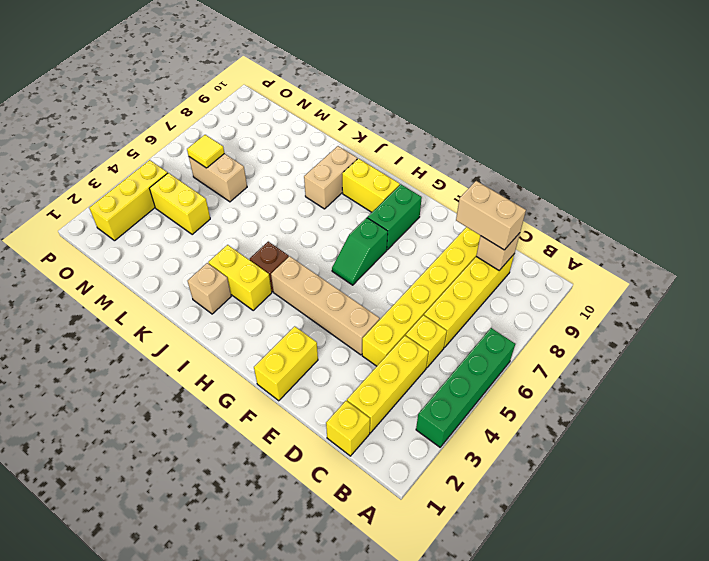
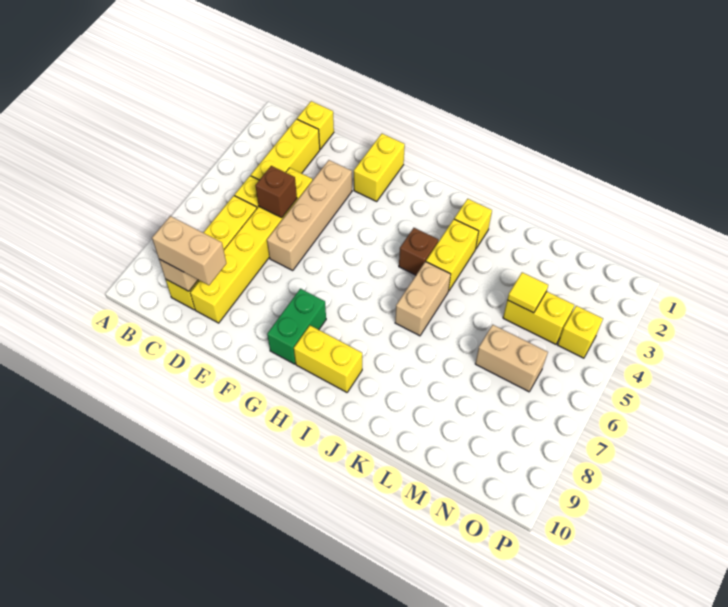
green brick A3:A6 level 1 -> none
none -> brown brick D5 level 2
tan brick E4:H4 level 1 -> tan brick E3:E6 level 1
green slope G6:G7 level 1 top 7 -> none
yellow brick I3:J3 level 1 -> yellow brick J3:J4 level 1
tan brick J2 level 1 -> yellow brick J2 level 1
tan brick J8:J9 level 1 -> tan brick J5:J6 level 1
yellow tile N6 level 2 -> yellow tile M4 level 2
yellow brick O2:O4 level 1 -> yellow brick O4 level 1

